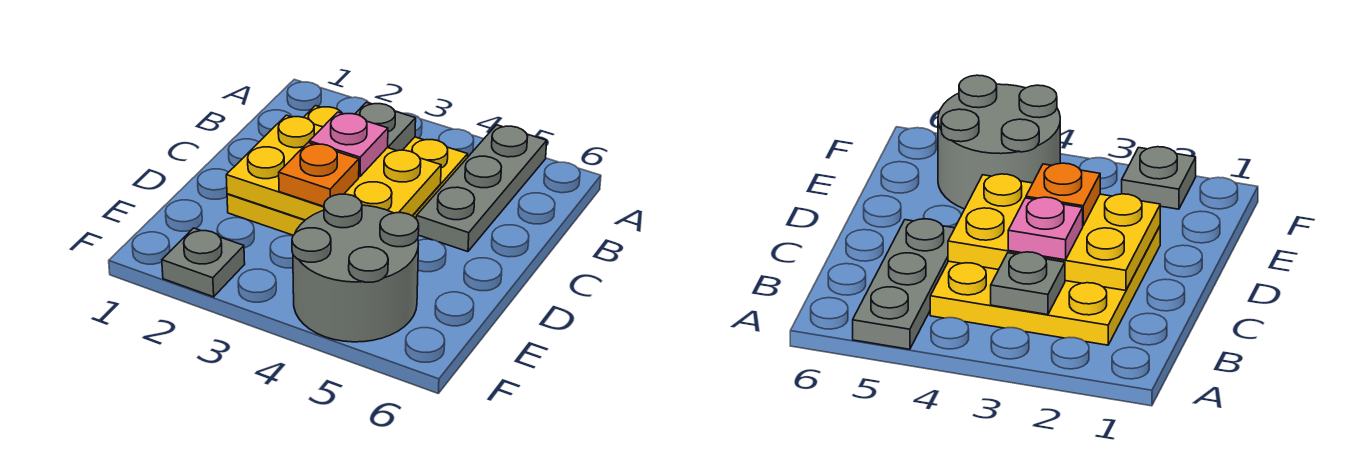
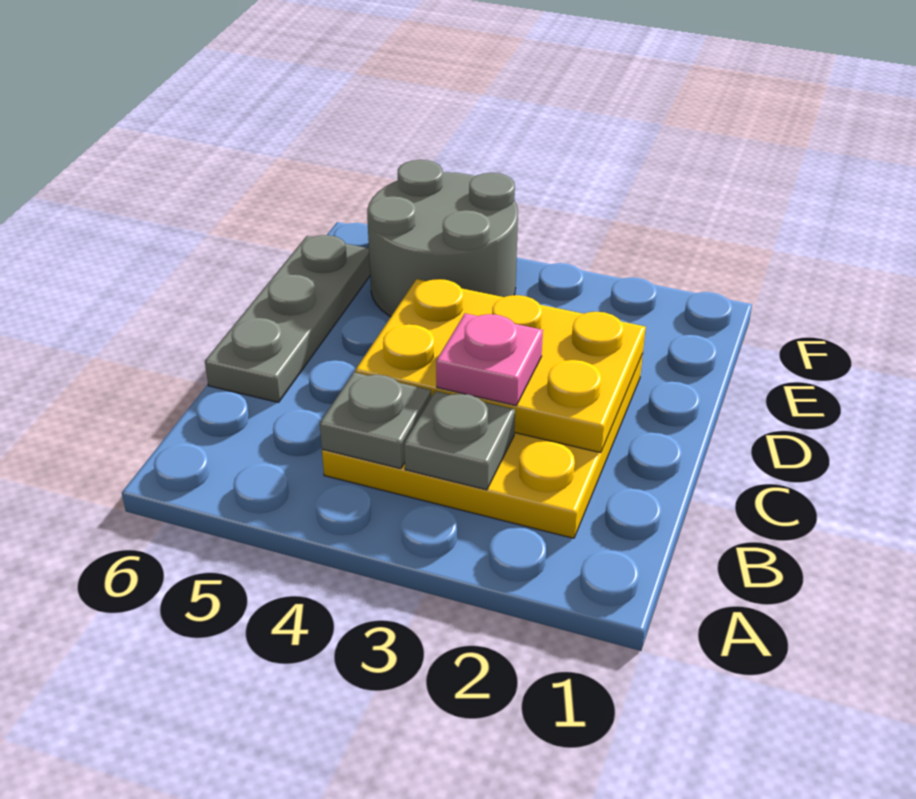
grey plate A5:C5 level 1 -> grey plate C6:E6 level 1
orange plate D3 level 3 -> none
grey plate F2 level 1 -> grey plate B4 level 2

